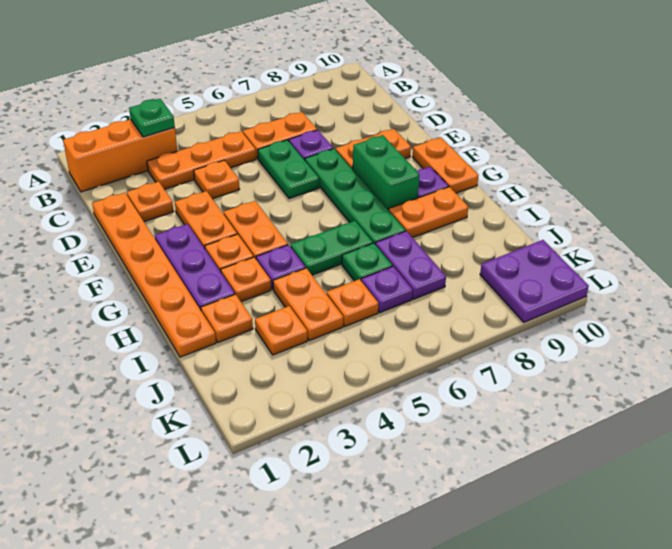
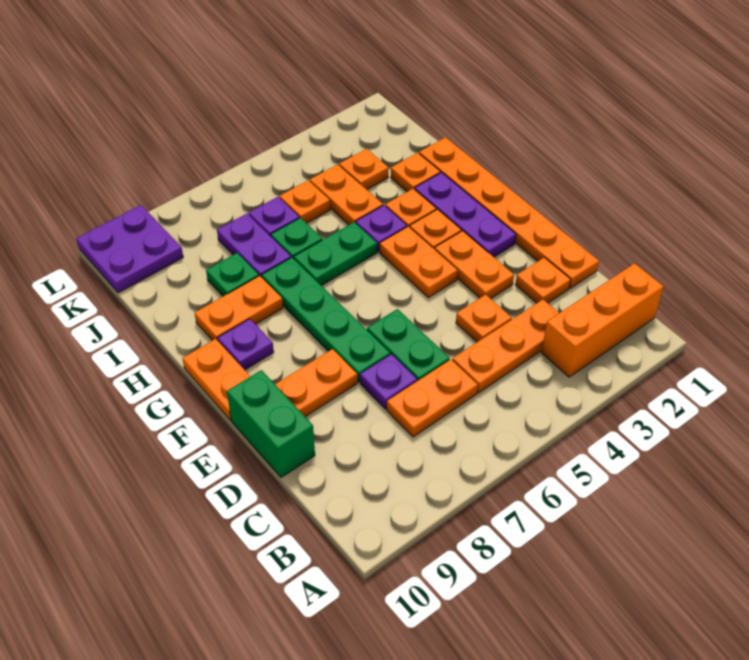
green plate B3 level 2 -> green plate I8 level 1
green brick F8:G8 level 1 -> green brick D10:E10 level 1

